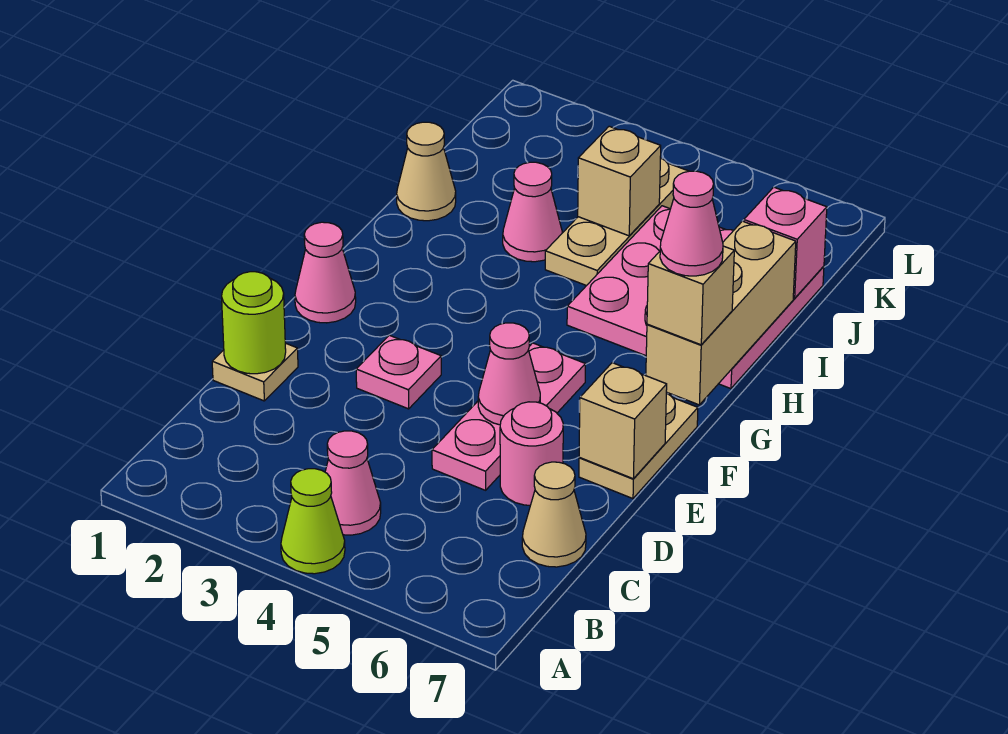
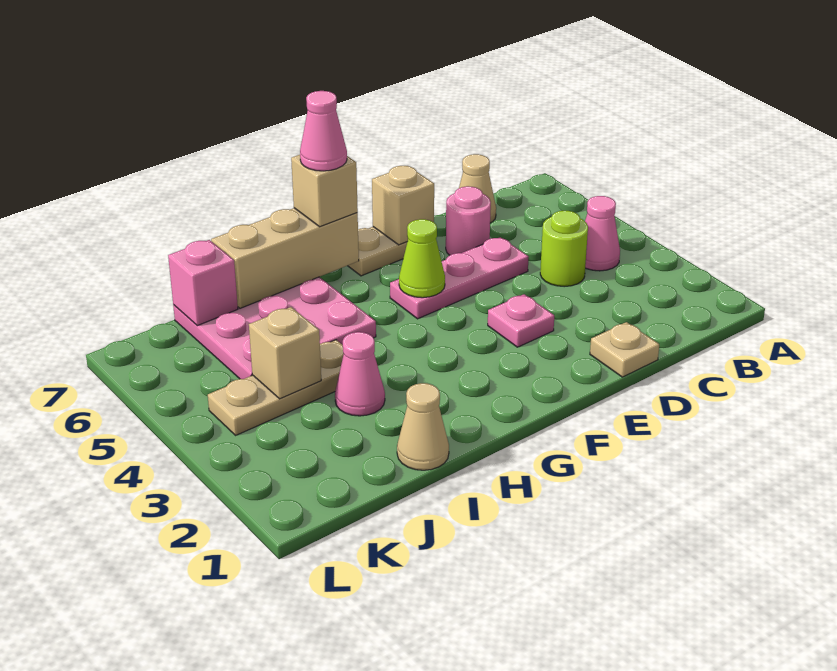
lime cone A4 level 1 -> lime cone F5 level 2
lime round brick D1 level 2 -> lime round brick C4 level 1
pink cone E5 level 2 -> none
pink cone F1 level 1 -> none

